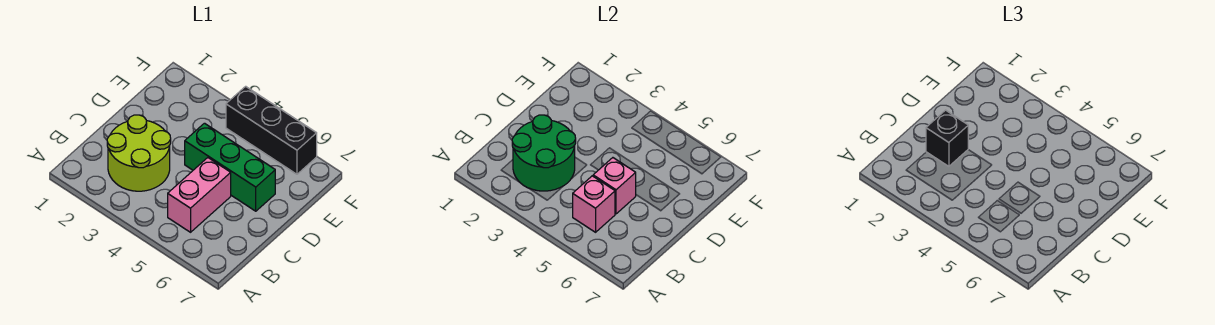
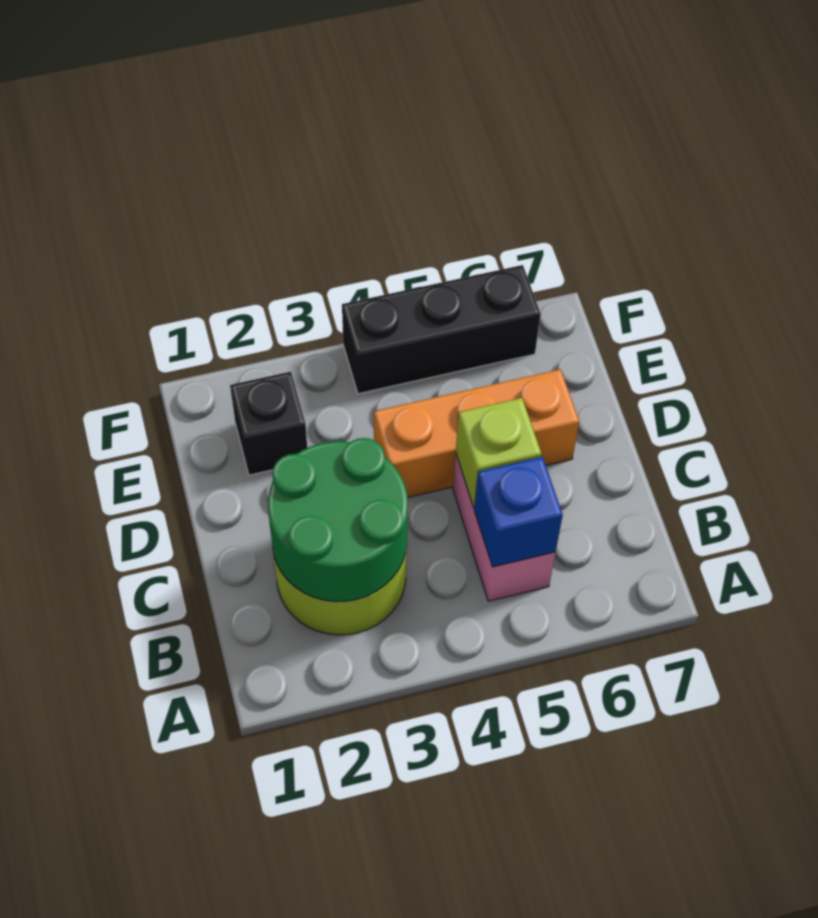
pink brick B5 level 2 -> blue brick B5 level 2
black brick C2 level 3 -> black brick E2 level 1
pink brick C5 level 2 -> lime brick C5 level 2
green brick D4:D6 level 1 -> orange brick D4:D6 level 1

